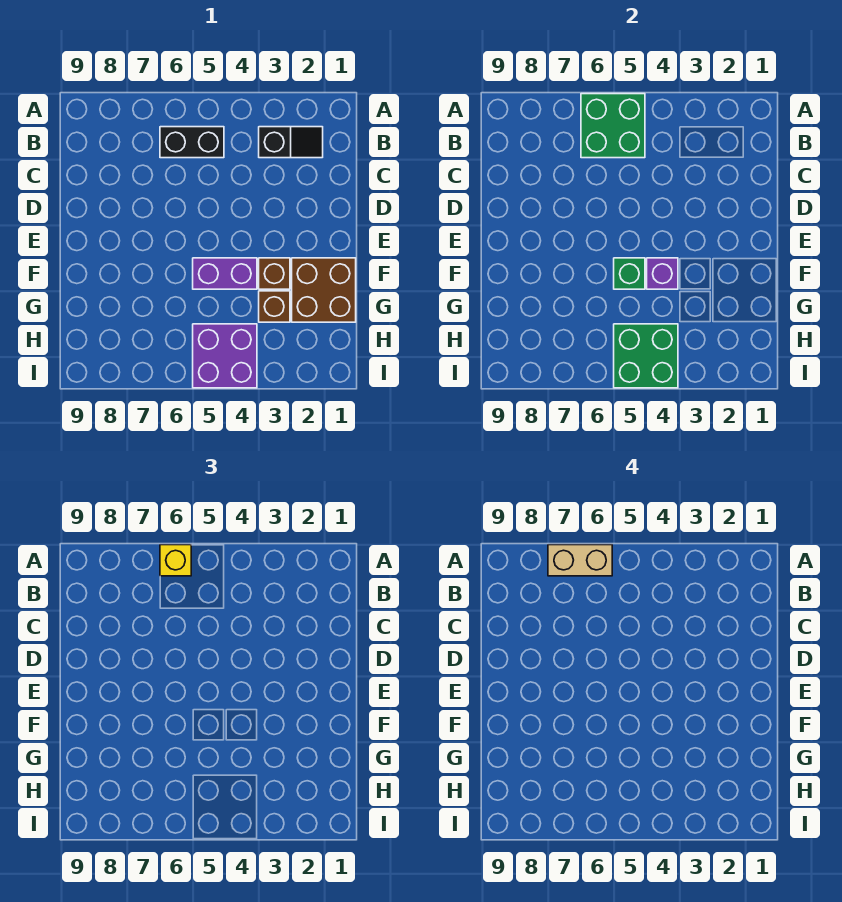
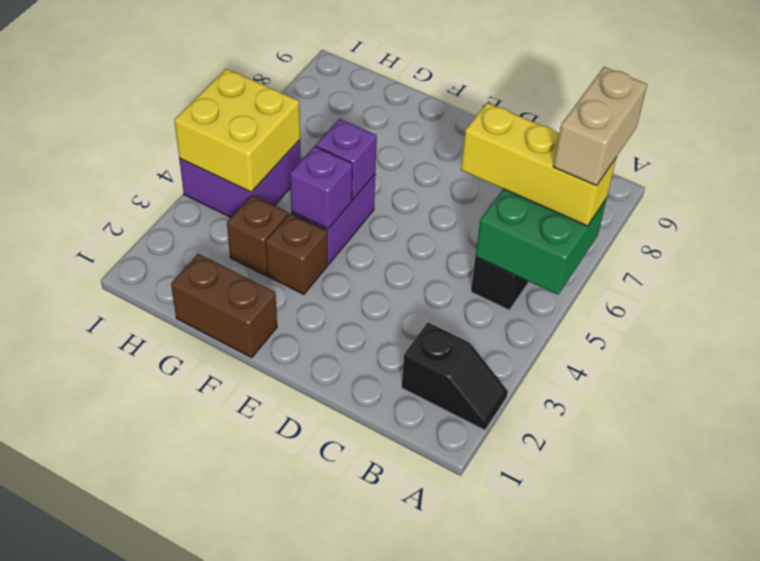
yellow brick A6 level 3 -> yellow brick A6:C6 level 3
black slope B2:B3 level 1 top 3 -> black slope A2:B2 level 1 top B
brown brick F1:G2 level 1 -> brown brick F1:G1 level 1
green brick F5 level 2 -> purple brick F5 level 2
green brick H4:I5 level 2 -> yellow brick H4:I5 level 2

